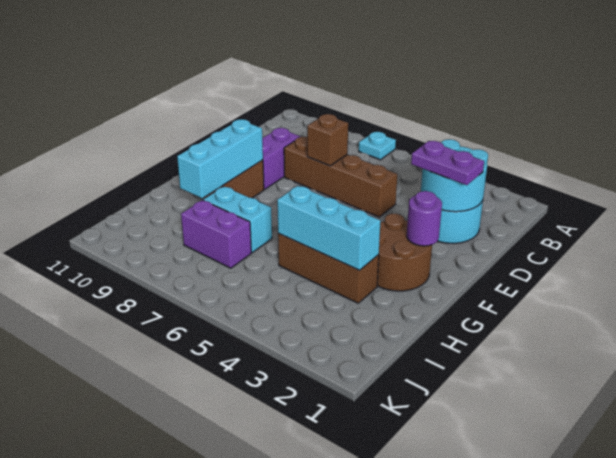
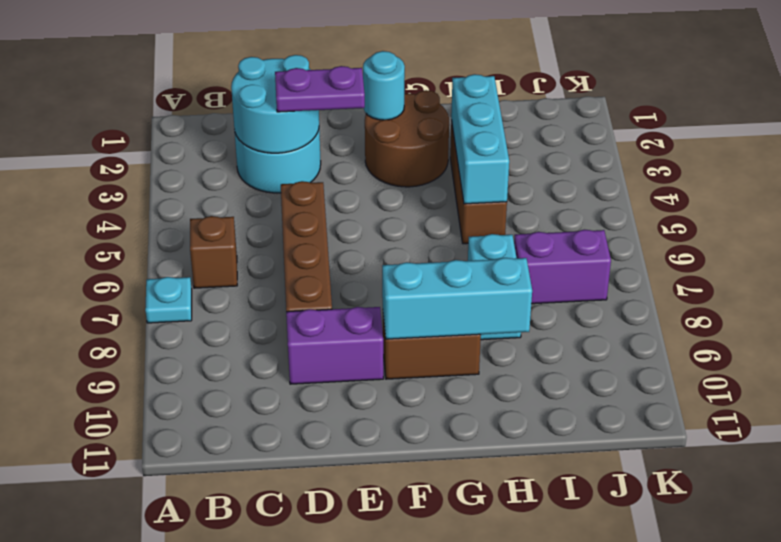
purple plate D2:D3 level 3 -> purple plate D3:E3 level 3
brown brick D7 level 2 -> brown brick B6 level 1
purple round brick F2 level 2 -> cyan round brick F2 level 2
purple brick I7:I8 level 1 -> purple brick I7:J7 level 1

